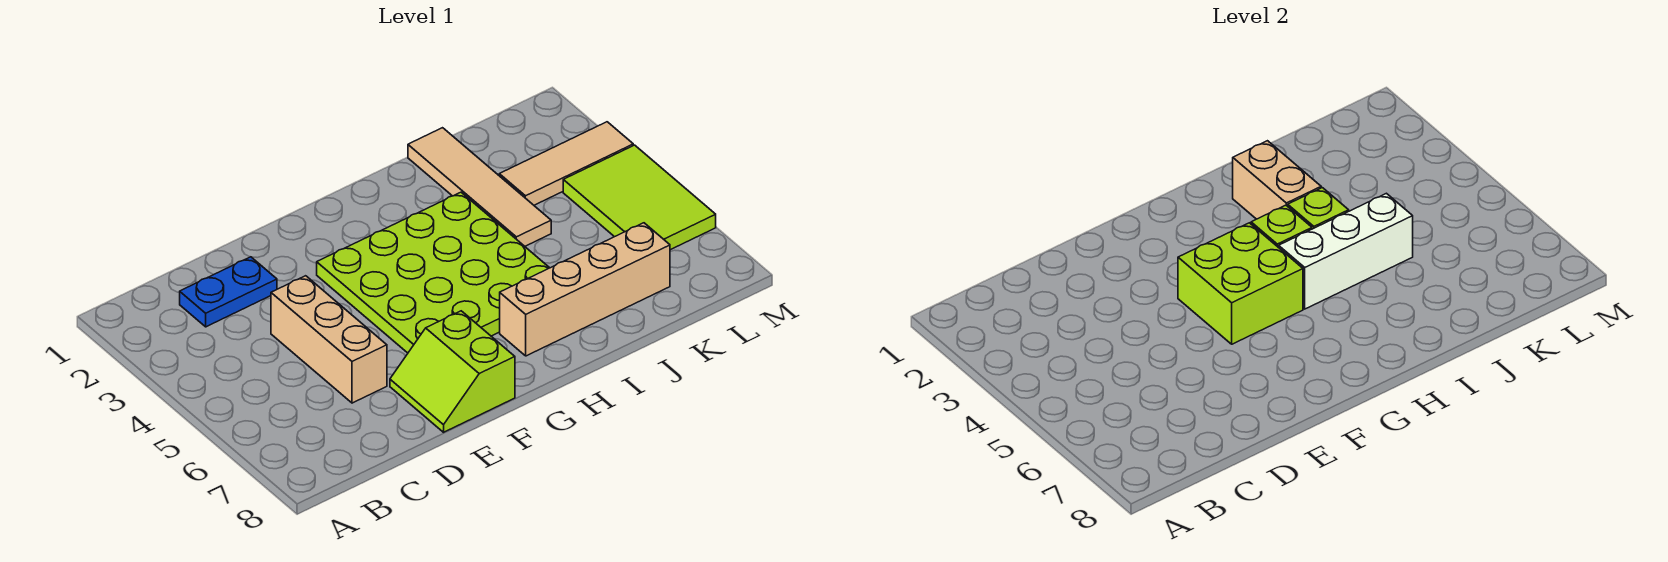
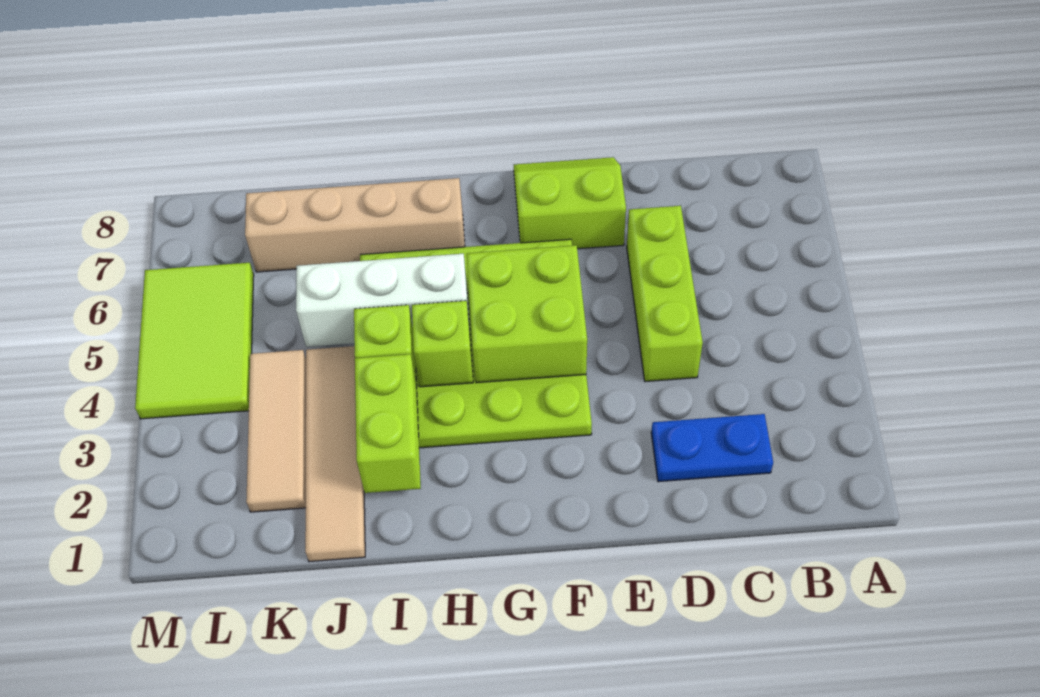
tan brick D4:D6 level 1 -> lime brick D4:D6 level 1
lime slope E7:F8 level 1 top F -> lime slope E7:F8 level 1 top 7
tan brick I2:I3 level 2 -> lime brick I2:I3 level 2
tan tile K3:M3 level 1 -> tan tile K2:K4 level 1

